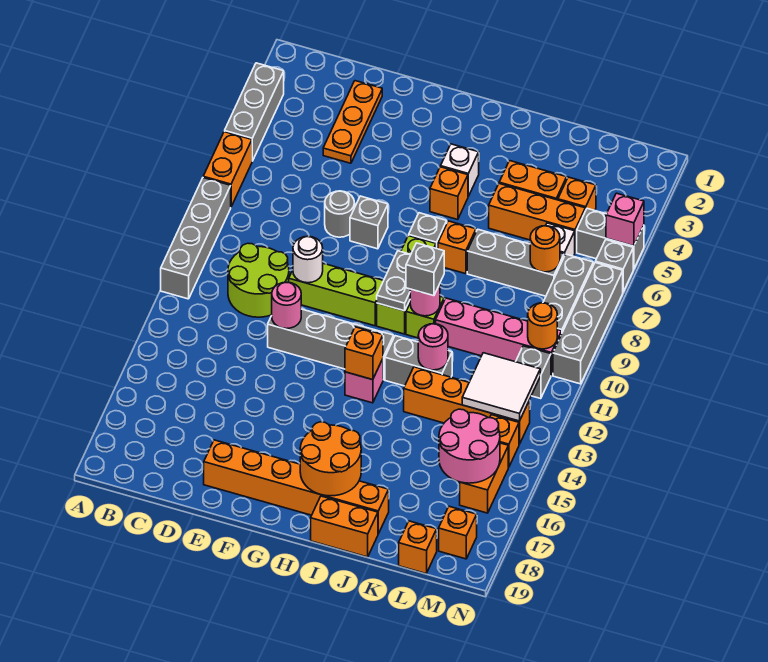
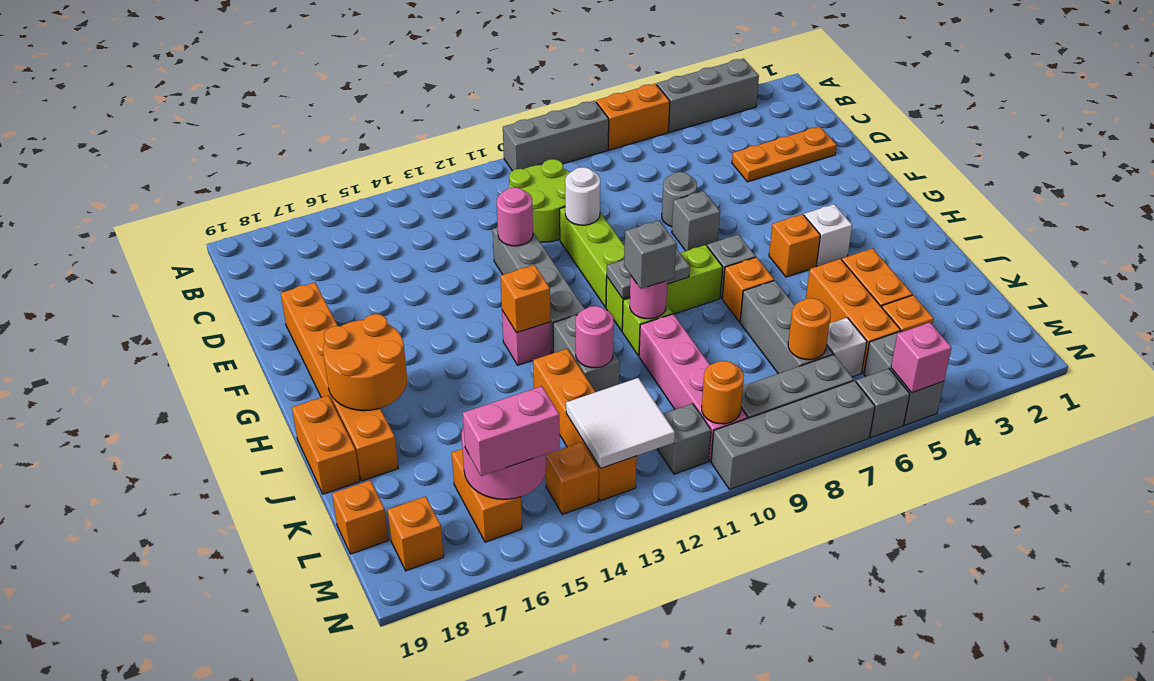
grey brick A8:A11 level 1 -> grey brick A8:A10 level 1
orange brick M15:M16 level 1 -> orange brick L16:M16 level 1
none -> pink brick M15:M16 level 3

